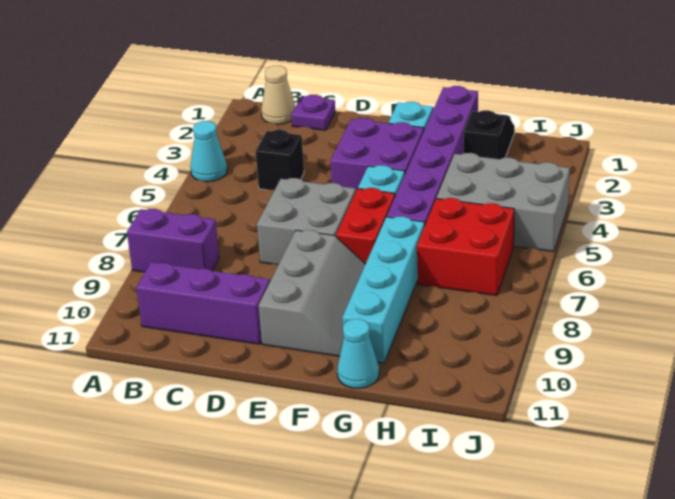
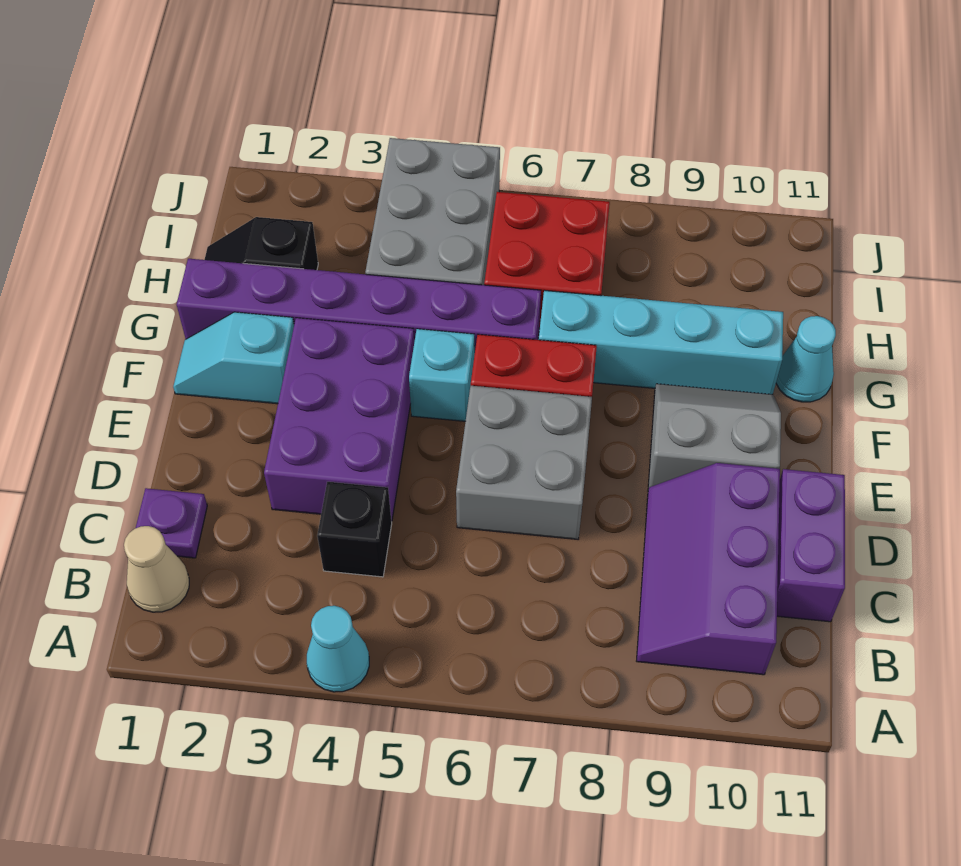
purple brick A8:B8 level 1 -> purple brick C11:D11 level 1
purple brick E3:F4 level 1 -> purple brick D3:F4 level 1
grey slope E8:F10 level 1 top E -> grey slope E9:F10 level 1 top E

